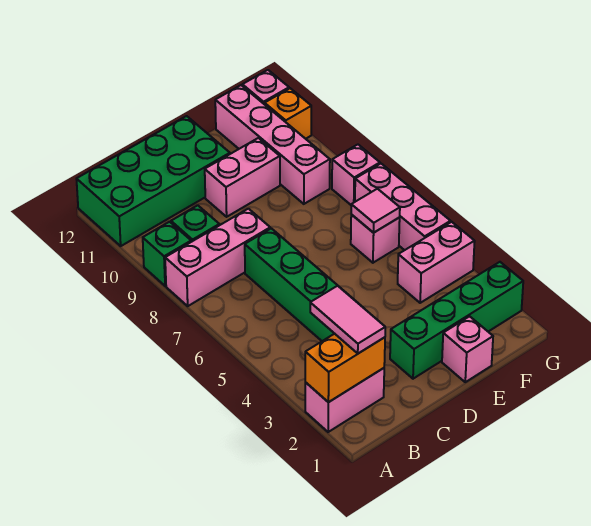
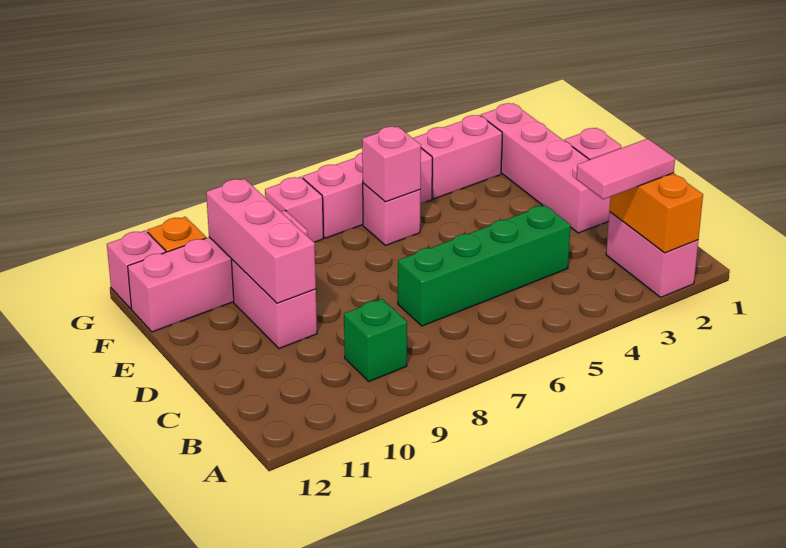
pink brick A8:C8 level 1 -> pink brick D10:F10 level 2
green brick A9 level 1 -> none
green brick A11:D12 level 1 -> none
green brick D2:G2 level 1 -> pink brick D2:G2 level 1
pink brick F4:G4 level 1 -> pink brick G3:G4 level 1
pink tile F6 level 2 -> pink brick F6 level 2

